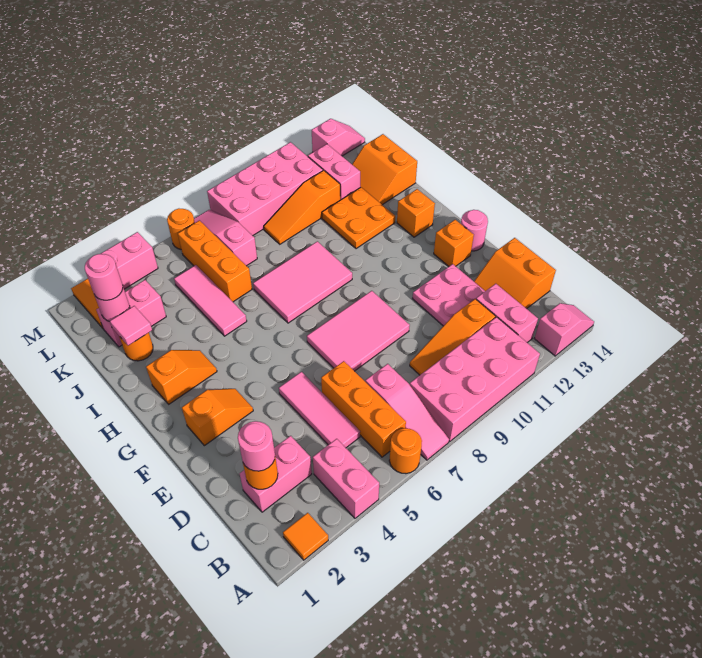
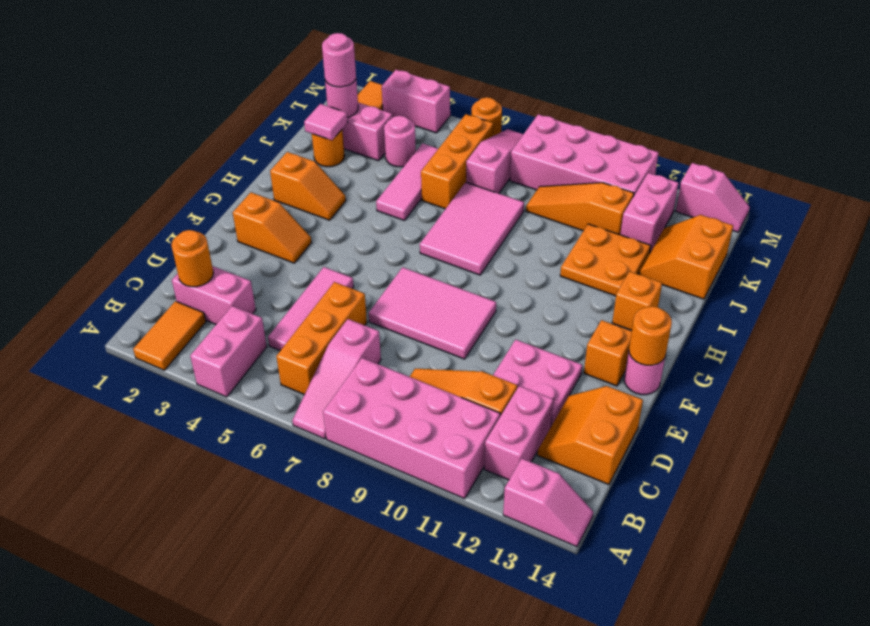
orange tile A2 level 1 -> orange tile A2:B2 level 1
orange round brick A6 level 1 -> orange round brick F14 level 2
pink round brick C2 level 3 -> pink round brick K4 level 1
pink tile H7:I9 level 1 -> pink tile H7:J8 level 1

